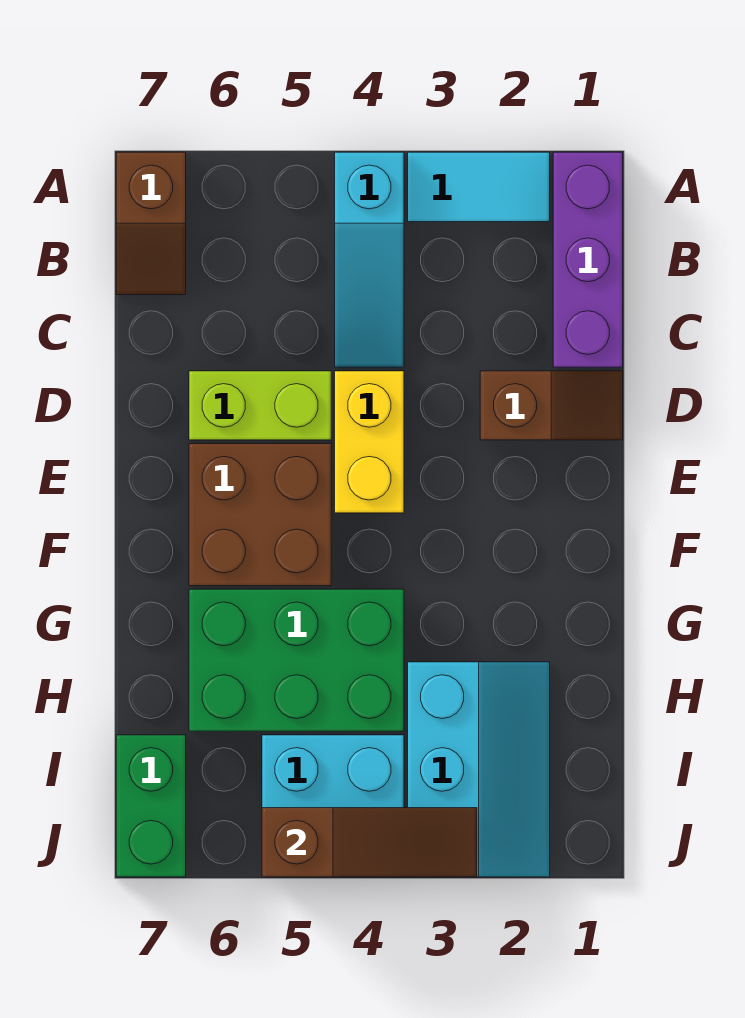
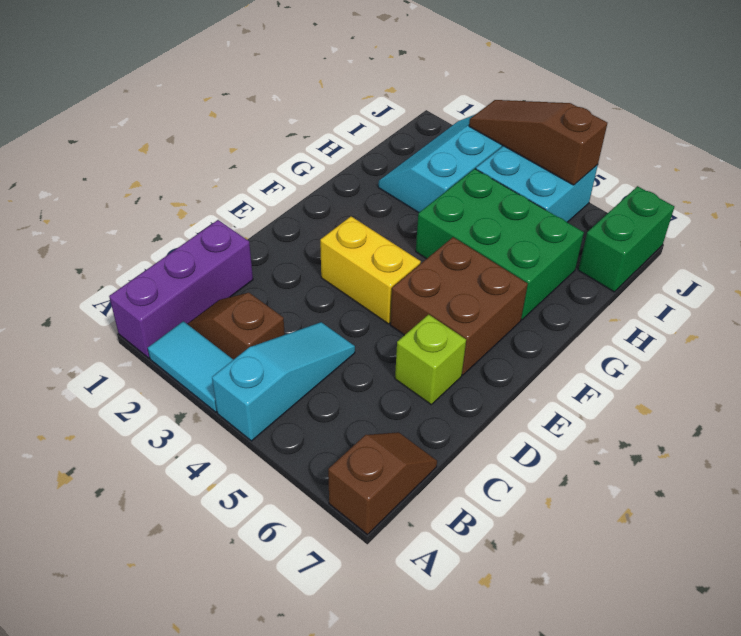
brown slope D1:D2 level 1 top 2 -> brown slope B2:B3 level 1 top 3
yellow brick D4:E4 level 1 -> yellow brick E3:E4 level 1
lime brick D5:D6 level 1 -> lime brick D6 level 1

